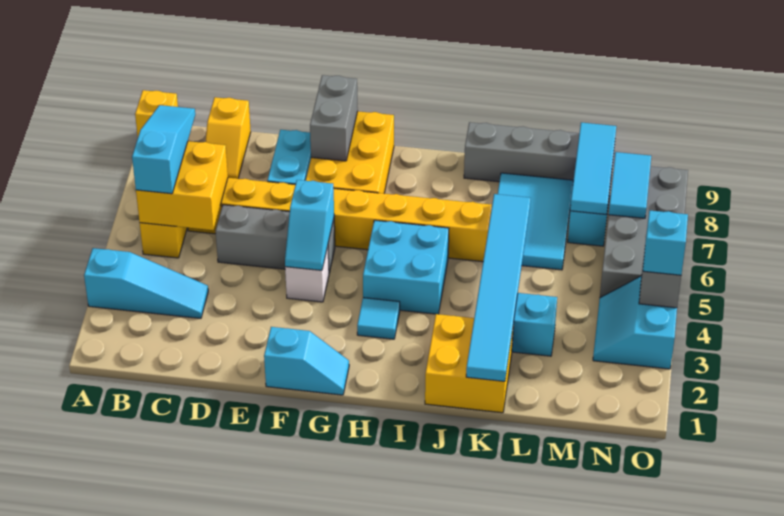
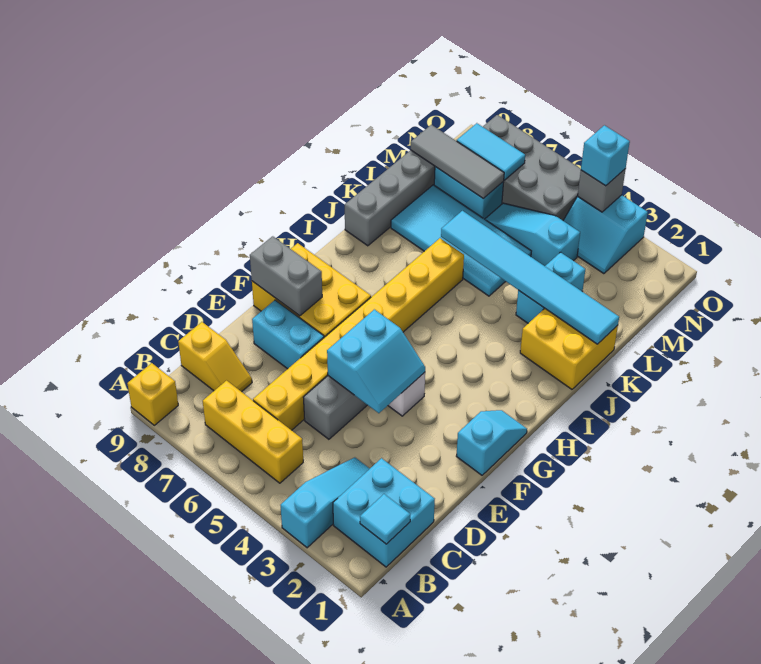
yellow brick B5:C6 level 2 -> none
cyan slope B5:B7 level 3 top 5 -> cyan slope M4:M6 level 1 top 4
cyan slope F4:F5 level 2 top 5 -> cyan slope E4:F5 level 2 top 5
cyan tile H3 level 1 -> cyan tile B1 level 2
cyan brick H4:I5 level 1 -> cyan brick B1:C2 level 1
cyan tile K6:L8 level 1 -> cyan tile K5:L8 level 1
cyan tile M7:M9 level 2 -> grey tile M7:M9 level 2

